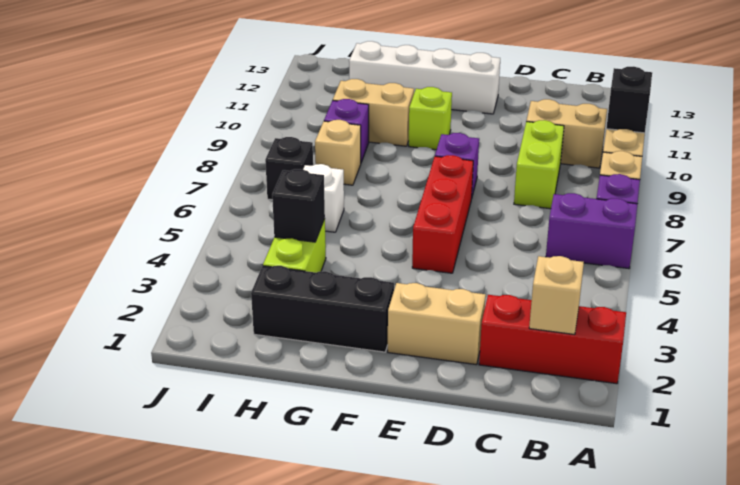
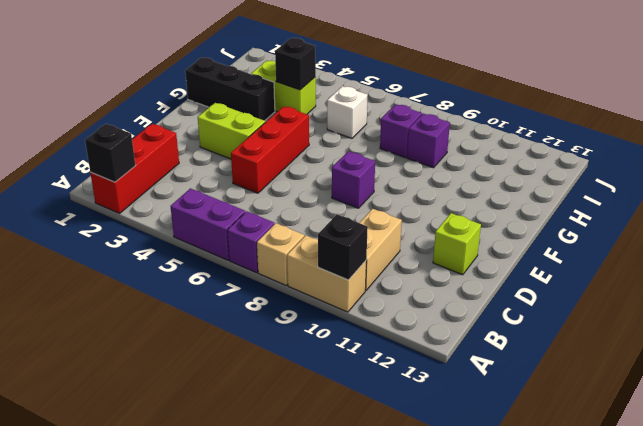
purple brick A6:B6 level 1 -> purple brick A5:A6 level 1
tan brick B2 level 2 -> none
lime brick C8:C9 level 1 -> lime brick E3:E4 level 1
tan brick D2:E2 level 1 -> none
red brick E5:E7 level 1 -> red brick D5:F5 level 1
white brick E12:H12 level 1 -> none
black brick F2:H2 level 1 -> black brick G1:G3 level 1
lime brick F10 level 1 -> lime brick D12 level 1
tan brick G10:H10 level 1 -> none
tan brick H8 level 1 -> purple brick H8 level 1
black brick I7 level 1 -> black brick A2 level 2

